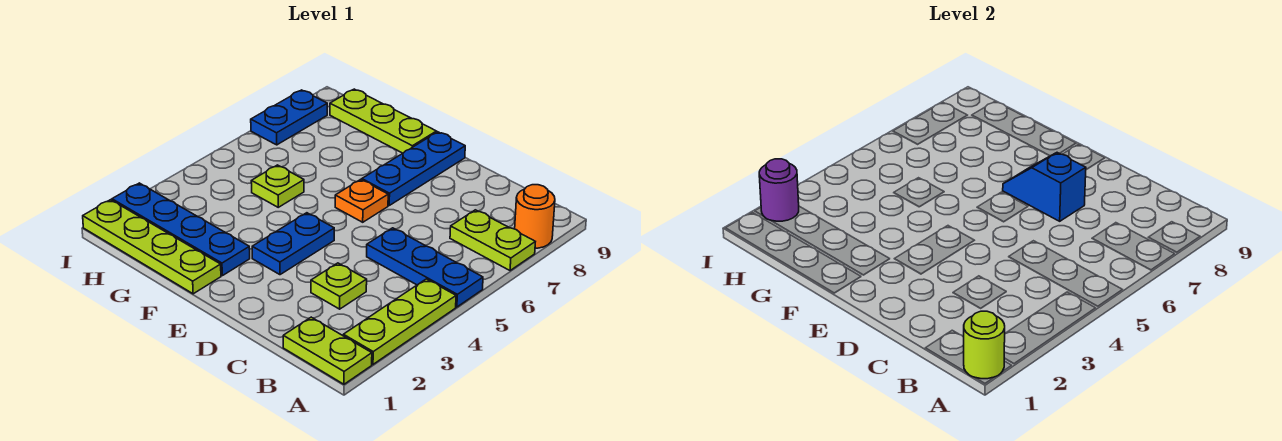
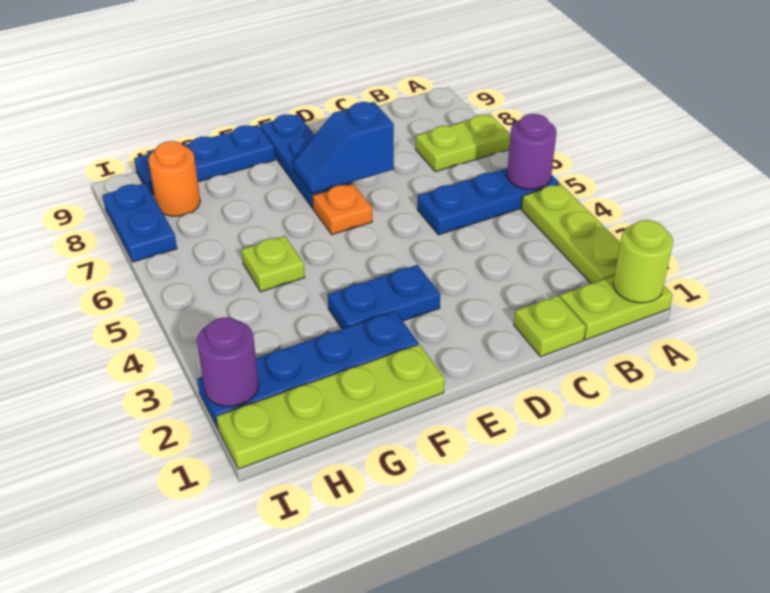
none -> purple round brick A5 level 2
orange round brick A8 level 1 -> orange round brick H8 level 1
lime plate C3 level 1 -> lime plate C1 level 1
blue plate E3:E4 level 1 -> blue plate E3:F3 level 1
lime plate F9:H9 level 1 -> blue plate F9:H9 level 1

